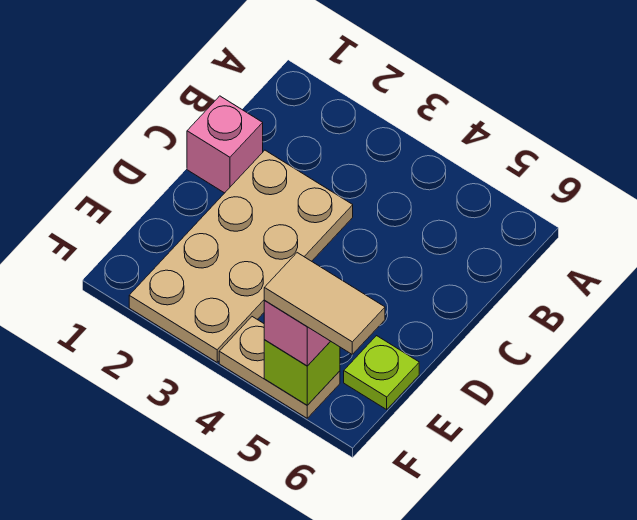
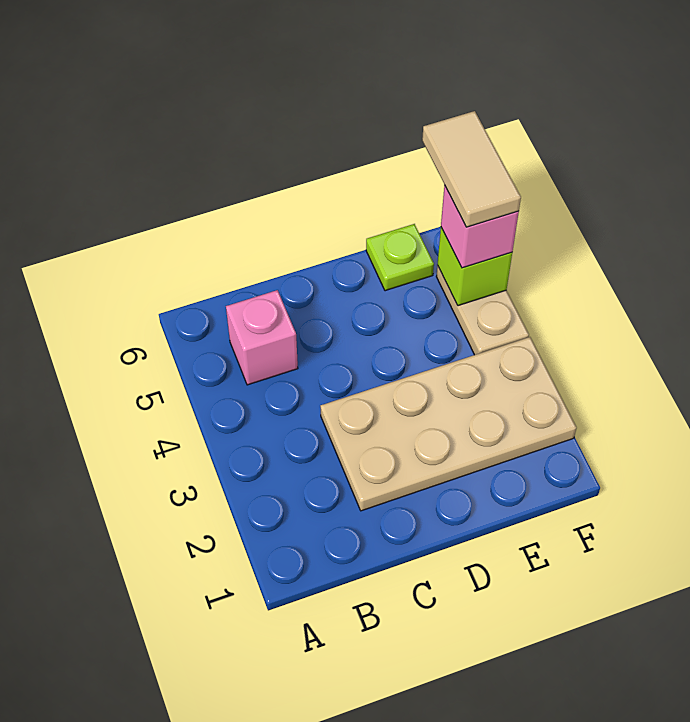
pink brick C1 level 1 -> pink brick B5 level 1

